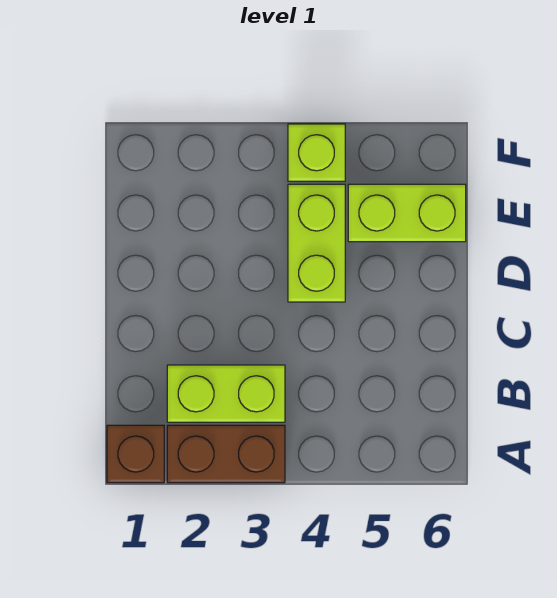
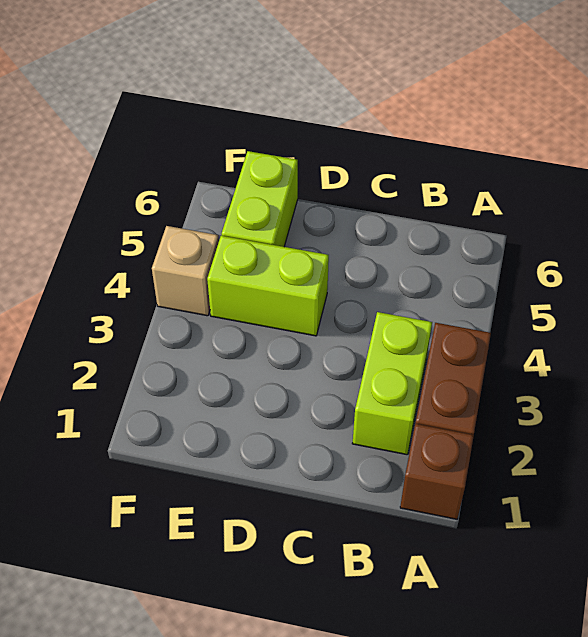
lime brick F4 level 1 -> tan brick F4 level 1

